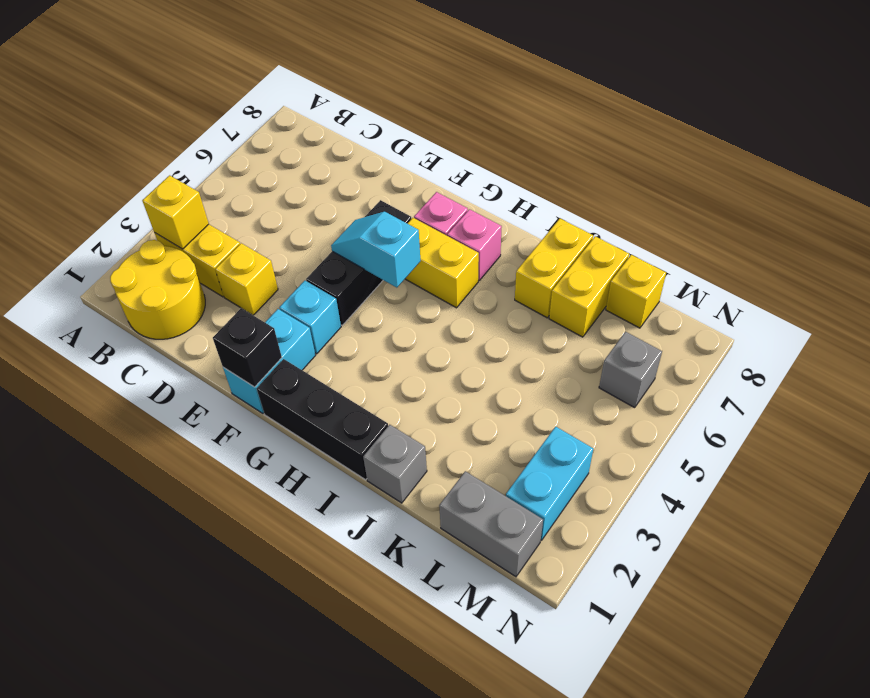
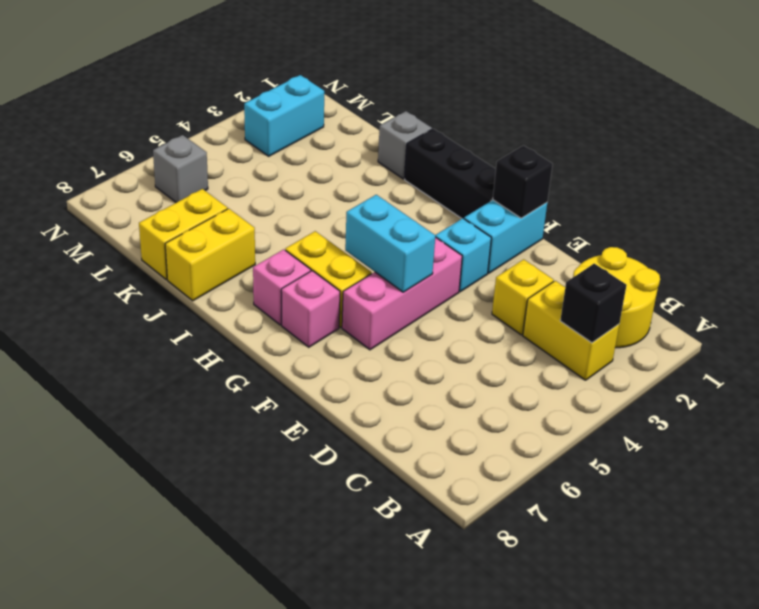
yellow brick B3 level 2 -> black brick B3 level 2
black brick F4:F6 level 1 -> pink brick F4:F6 level 1
cyan slope F5:G5 level 2 top G -> cyan brick F5:G5 level 2
grey brick L1:M1 level 1 -> none
yellow brick L8 level 1 -> none

